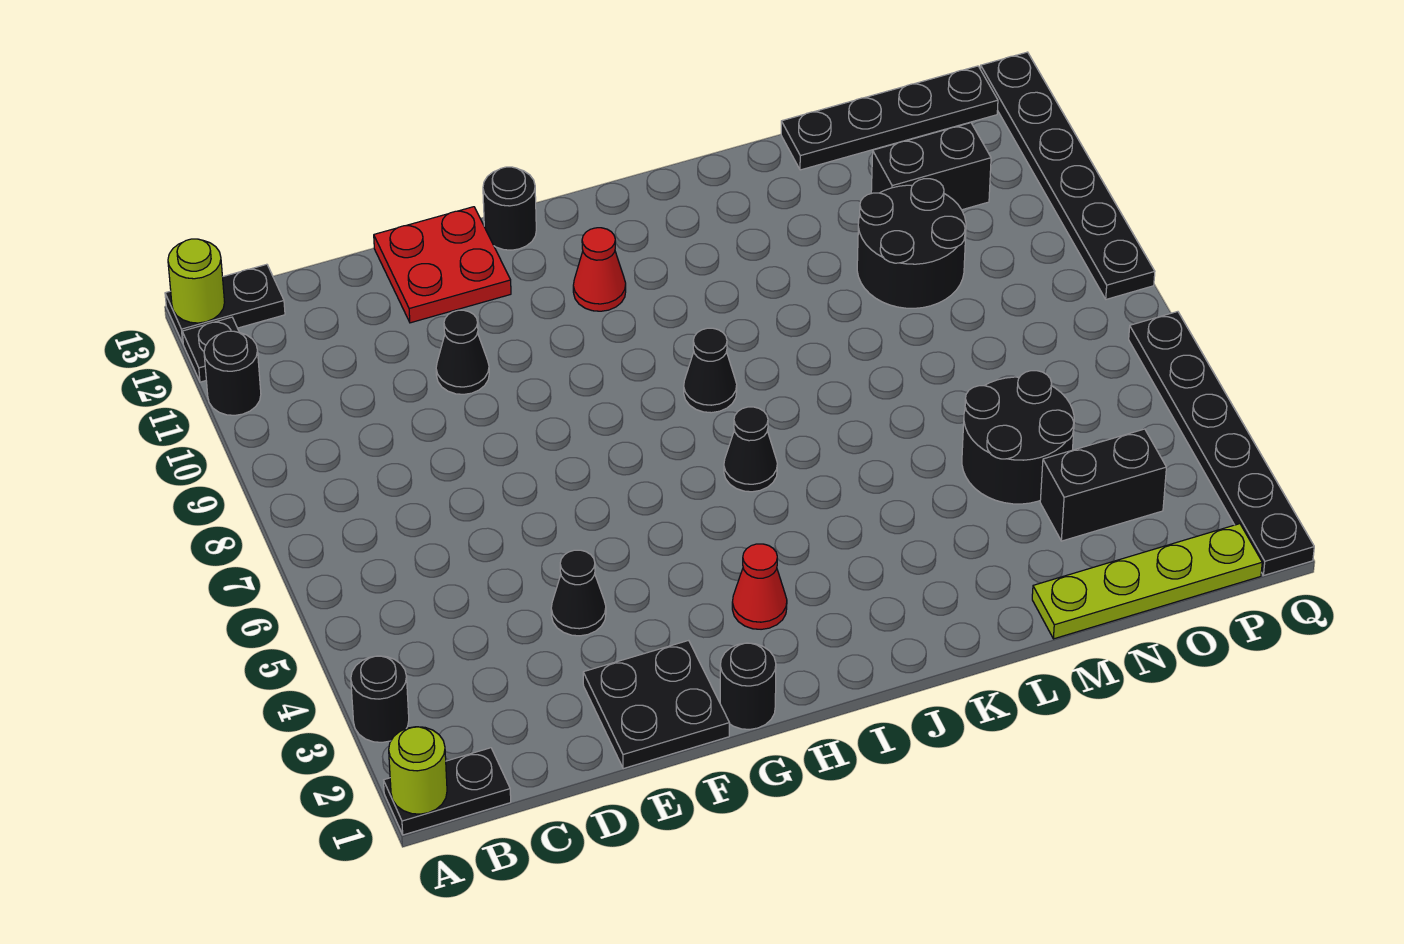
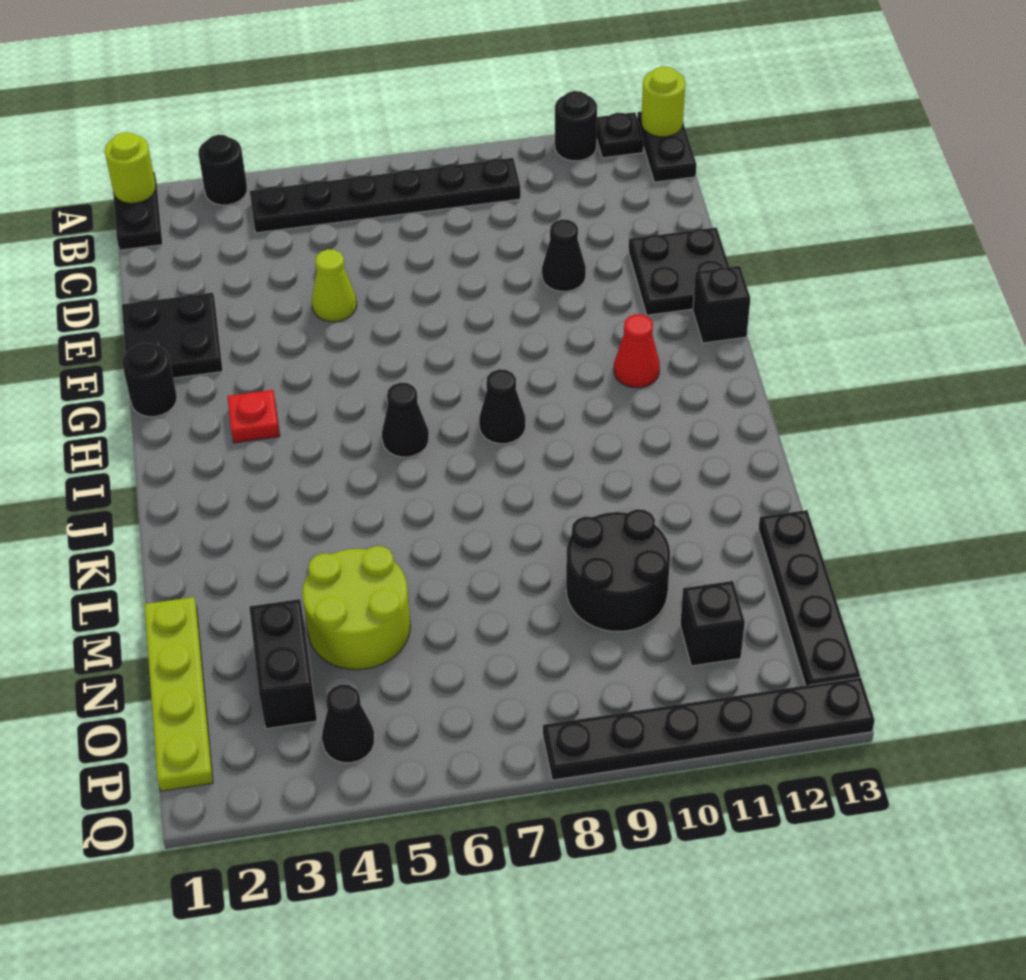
black cone E4 level 1 -> black cone P4 level 1
none -> lime cone E5 level 1
red plate E12:F13 level 1 -> black plate E12:F13 level 1
black round brick G13 level 1 -> black brick G13 level 1
red cone H3 level 1 -> red plate H3 level 1
black round brick M4:N5 level 1 -> lime round brick M4:N5 level 1
black brick N11:O11 level 1 -> black brick O11 level 1
black plate Q1:Q6 level 1 -> black plate B4:B9 level 1

